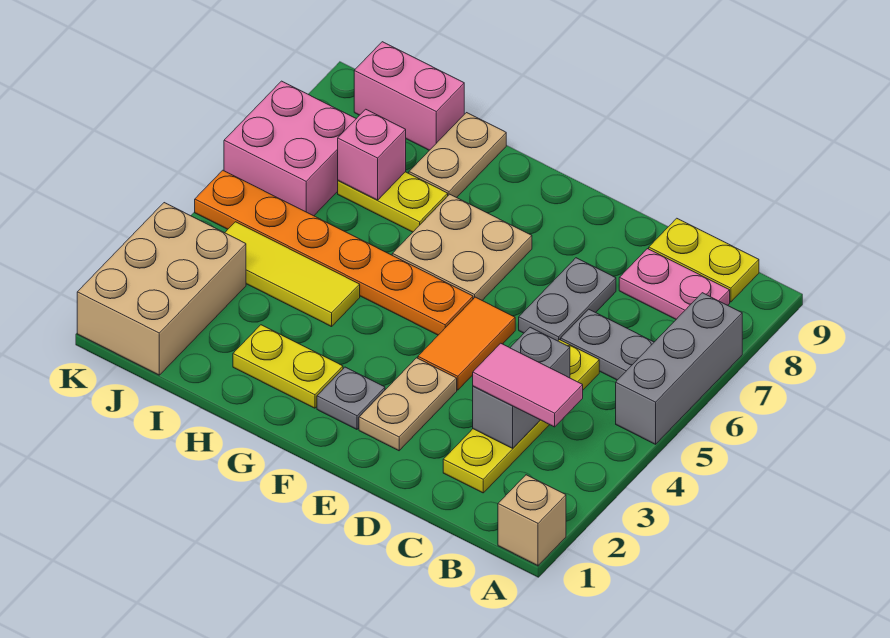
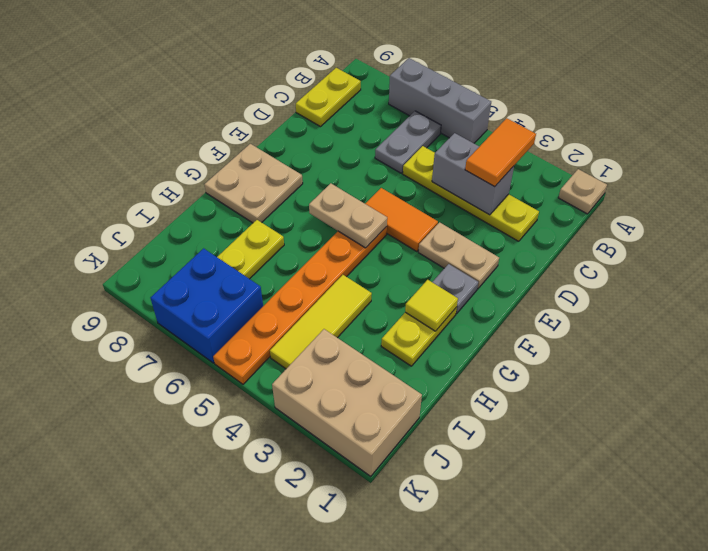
tan brick A1 level 1 -> tan plate A1 level 1
pink tile B3:C3 level 3 -> orange tile B3:C3 level 3
pink plate B8:C8 level 1 -> none
grey plate D6:D7 level 1 -> none
tan plate F6:G7 level 1 -> tan plate F8:G9 level 1
none -> yellow tile G2 level 2
tan plate H8:H9 level 1 -> tan plate F5:F6 level 2
pink brick I7 level 2 -> none
pink brick I9:J9 level 1 -> none
pink brick J6:K7 level 1 -> blue brick J6:K7 level 1

